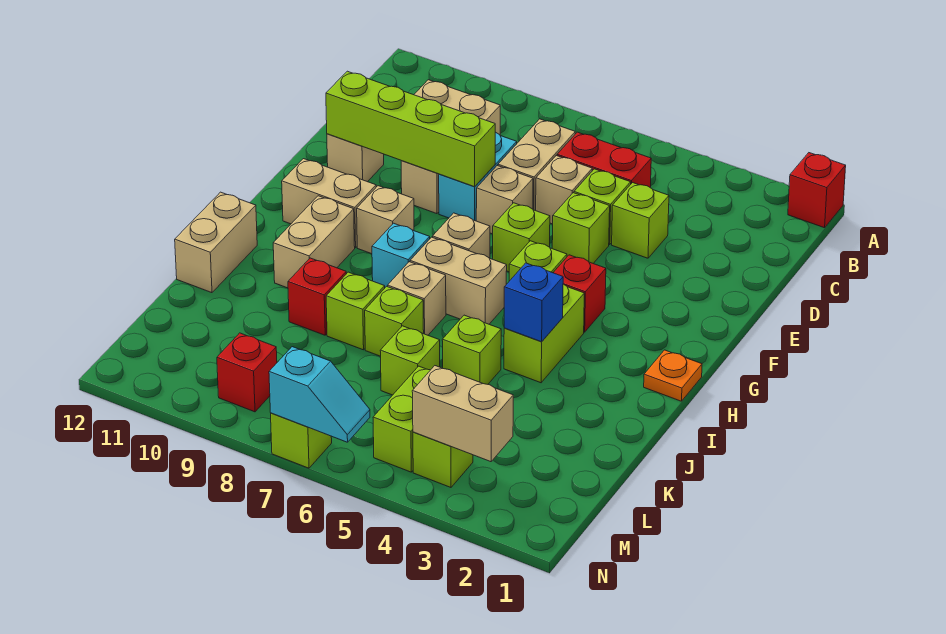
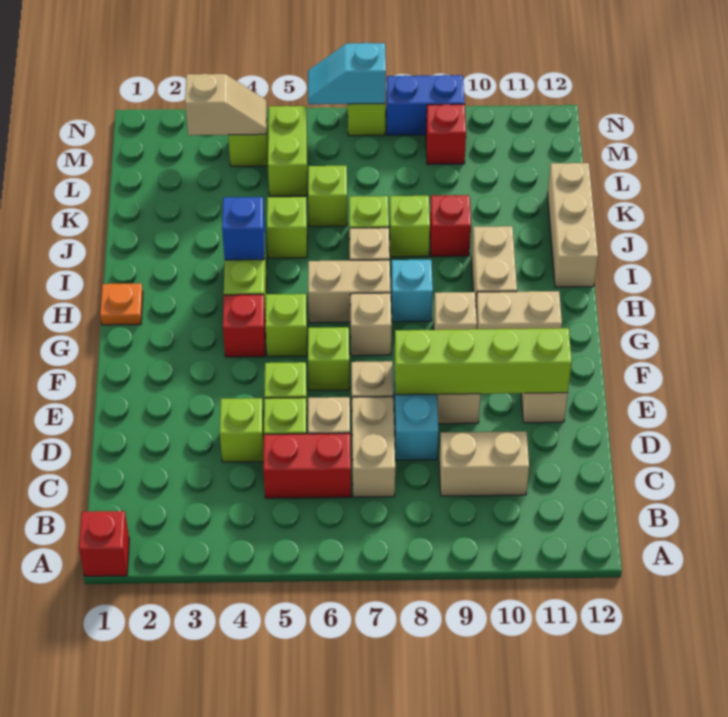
tan brick I12:J12 level 1 -> tan brick I12:K12 level 1
tan brick M3:M4 level 2 -> tan slope M3:M4 level 2 top 3
none -> blue brick N8:N9 level 1

